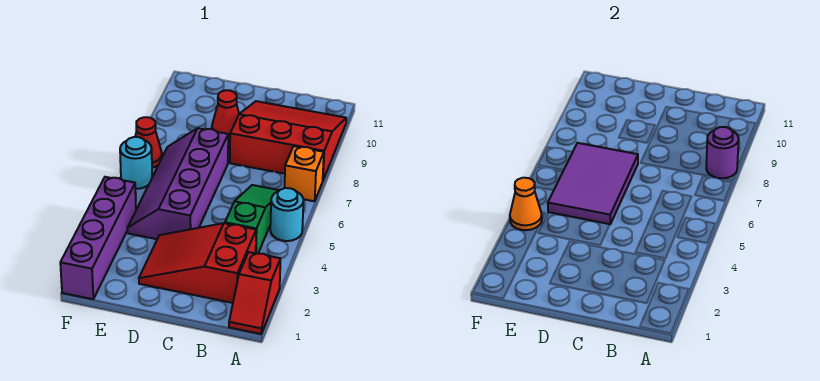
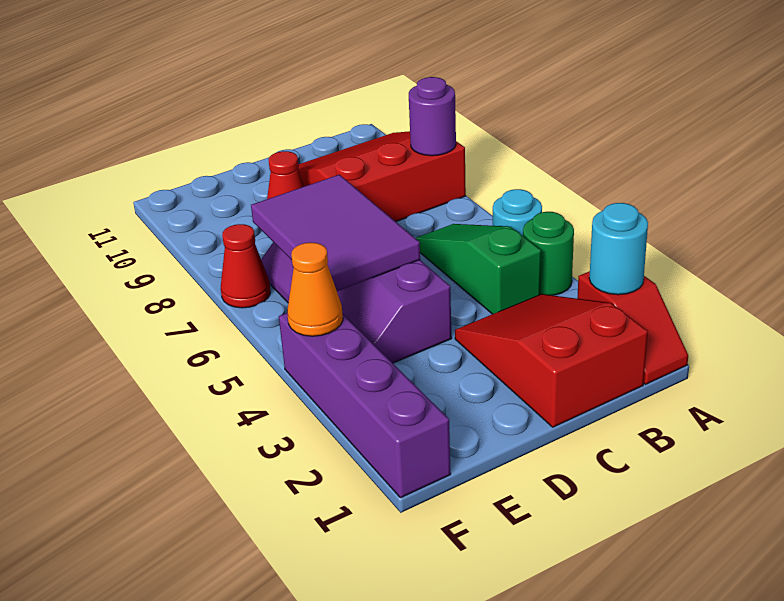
none -> green round brick A4 level 1
orange brick A7 level 1 -> none
red slope B2:D3 level 1 top B -> red slope B1:C3 level 1 top 1
cyan round brick F6 level 1 -> cyan round brick A2 level 2

